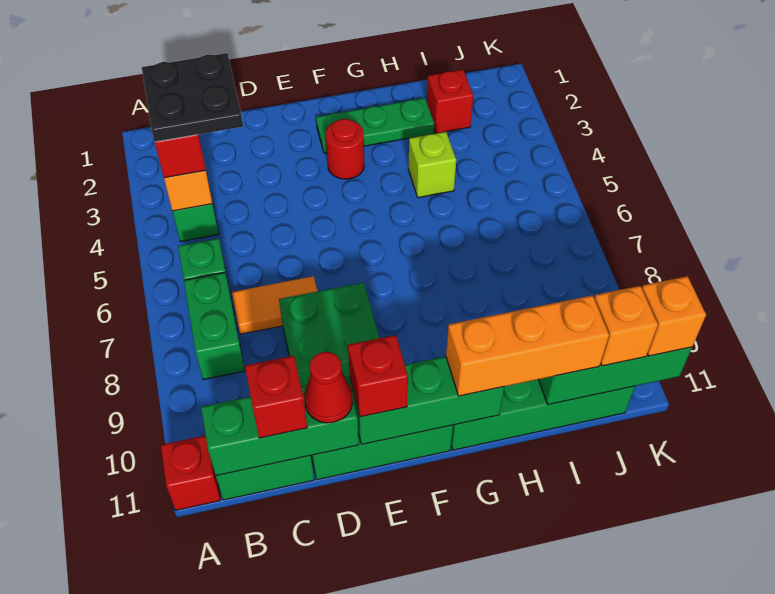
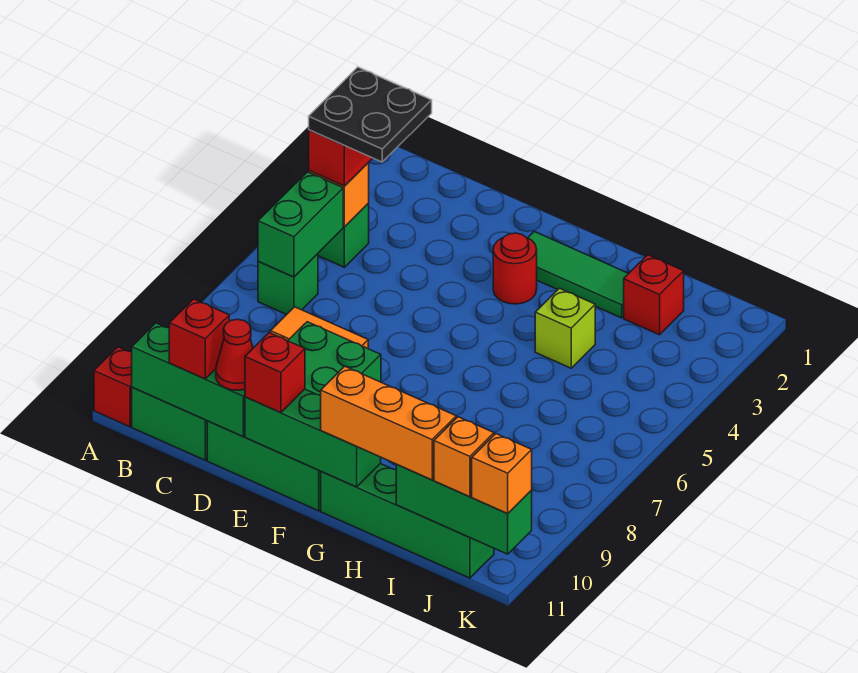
green brick B7:B8 level 1 -> green brick B5:B6 level 2
green plate F2:H2 level 1 -> green tile F2:H2 level 1

